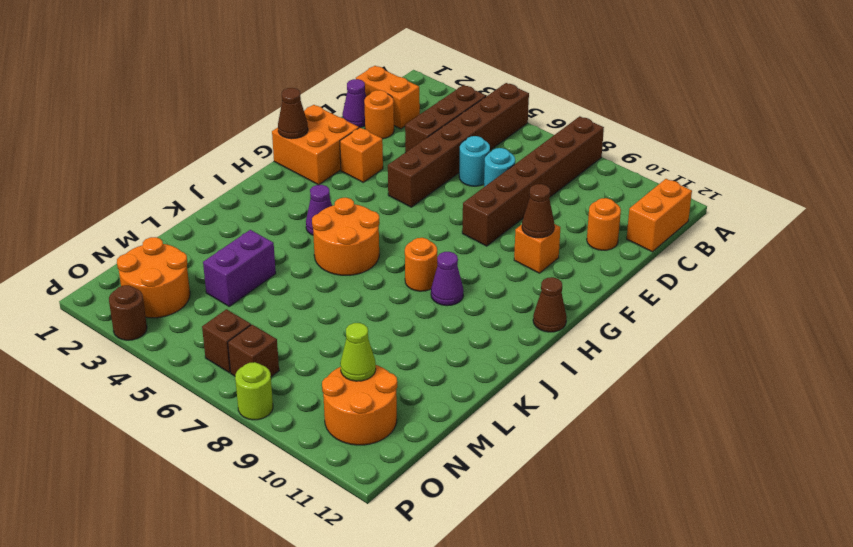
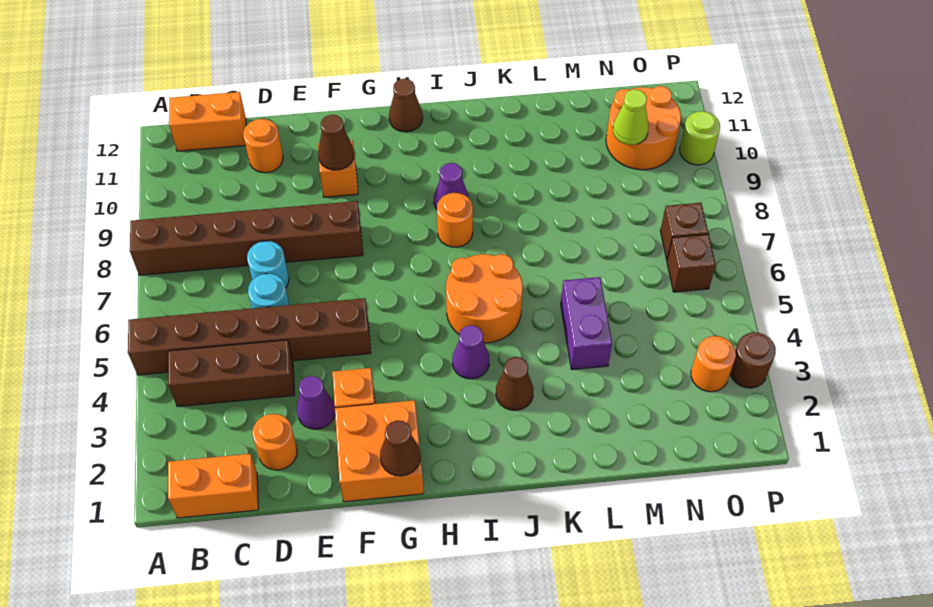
orange brick C1:C2 level 1 -> orange brick B1:C1 level 1
purple cone D1 level 1 -> purple cone E3 level 1
none -> brown cone J3 level 1
purple brick L4:M4 level 1 -> purple brick L4:L5 level 1
orange round brick N2:O3 level 1 -> orange round brick O3 level 1
lime round brick P8 level 1 -> lime round brick P10 level 1

